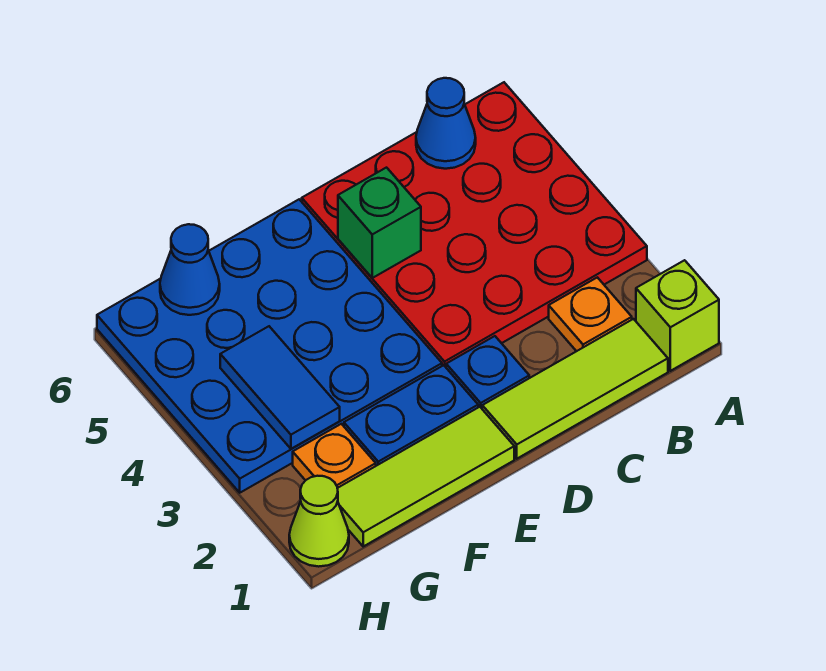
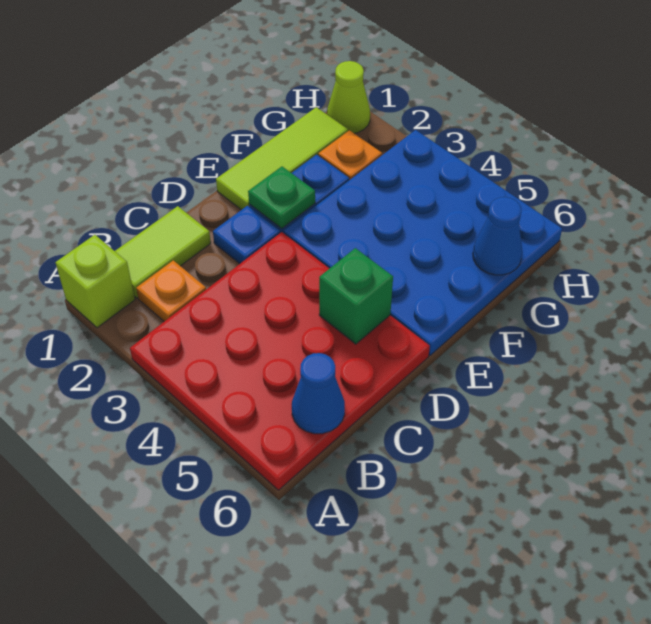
lime tile B1:D1 level 1 -> lime tile B1:C1 level 1
none -> green plate E2 level 2
blue tile G3:G4 level 2 -> none

